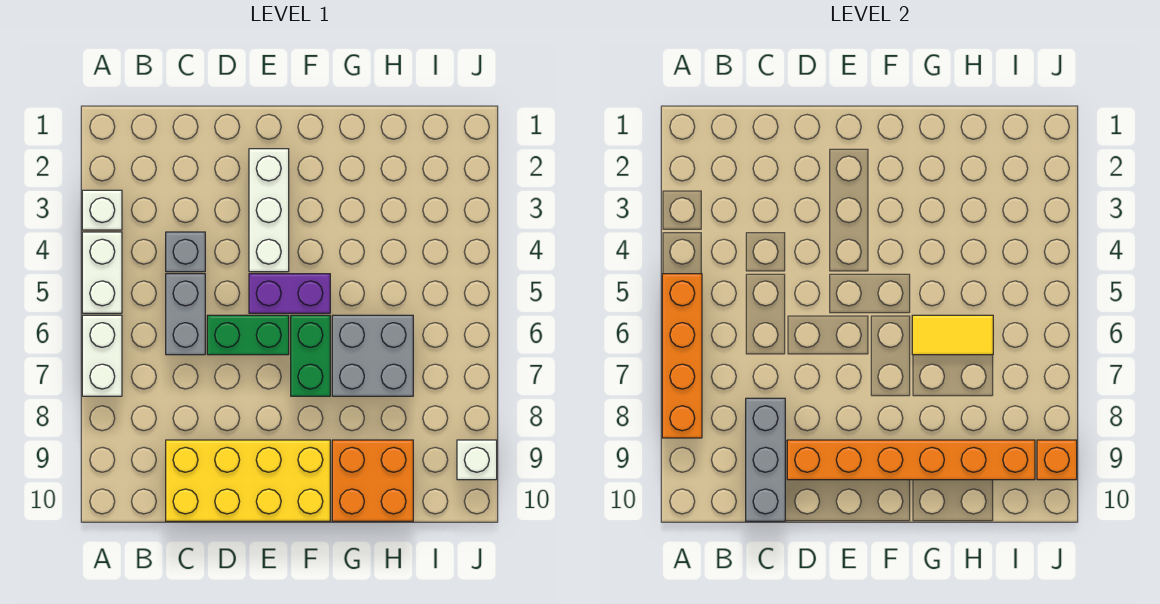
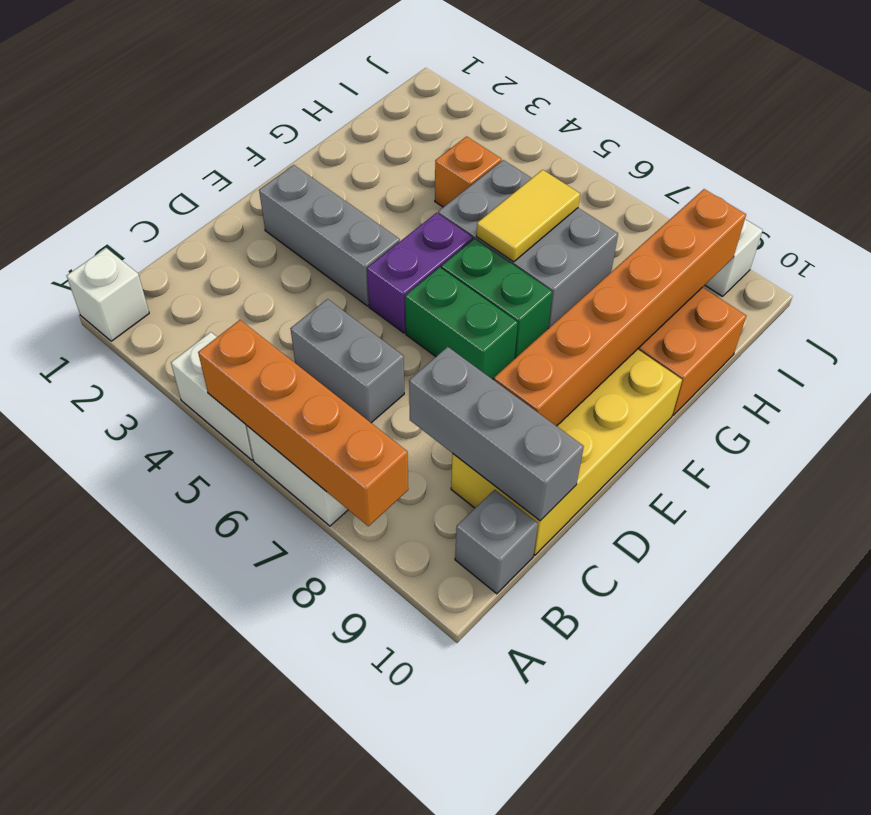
white brick A3 level 1 -> white brick A1 level 1
grey brick C4 level 1 -> grey brick B10 level 1
green brick D6:E6 level 1 -> green brick E6:E7 level 1
white brick E2:E4 level 1 -> grey brick E2:E4 level 1
grey brick G6:H7 level 1 -> grey brick G5:H7 level 1
orange brick J9 level 2 -> orange brick H4 level 1

